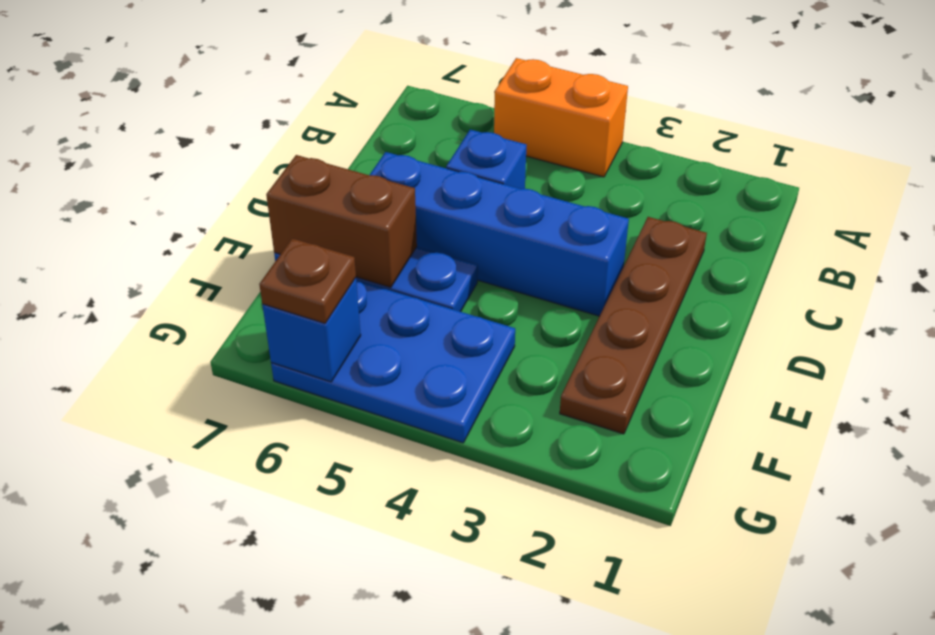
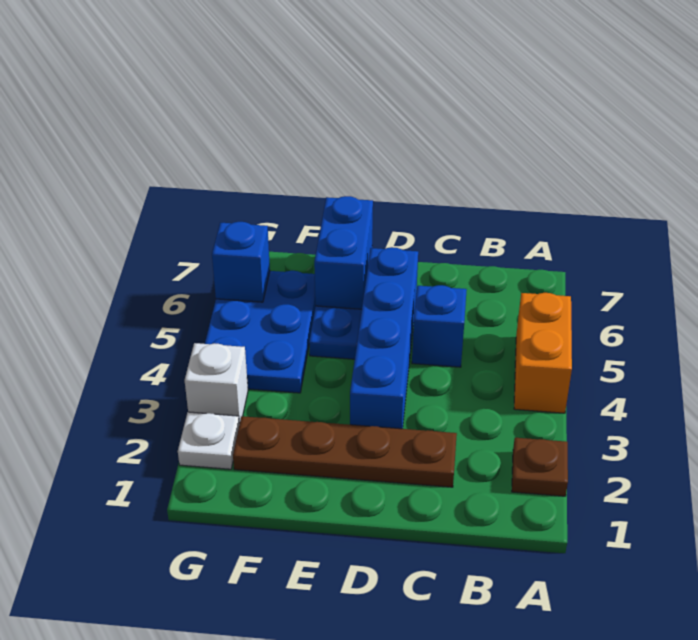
brown brick E6:E7 level 2 -> blue brick E6:E7 level 2
none -> white plate G2 level 1
none -> white brick G3 level 1
brown plate G6 level 3 -> brown plate A2 level 1

